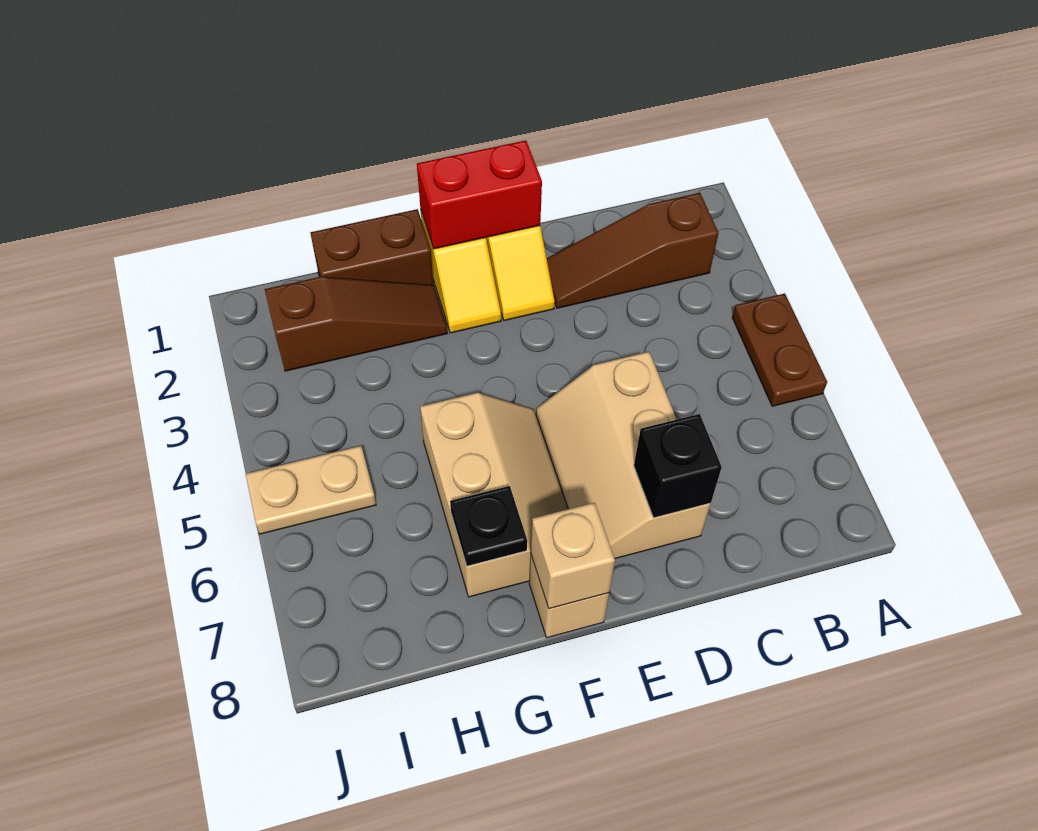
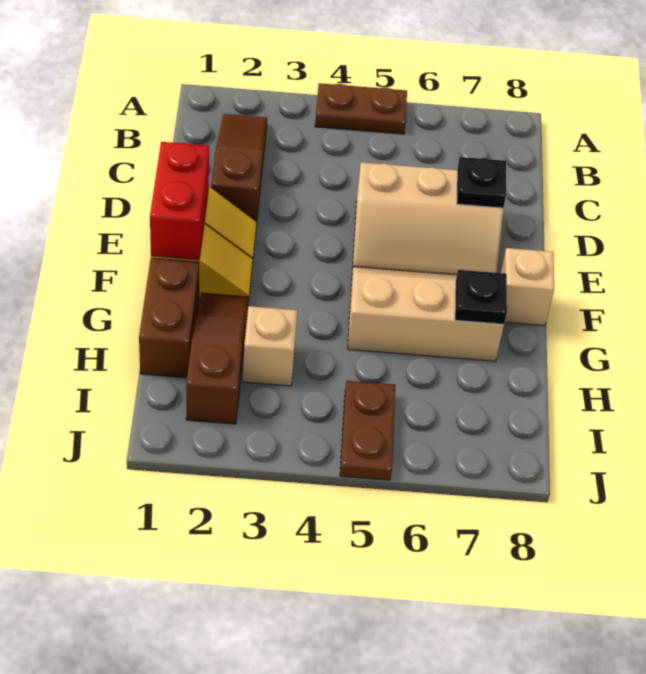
brown slope B2:D2 level 1 top B -> brown slope B2:D2 level 1 top D
black brick D7 level 2 -> black plate D7 level 2
tan brick F8 level 2 -> tan brick H3 level 1
tan plate I5:J5 level 1 -> brown plate I5:J5 level 1

